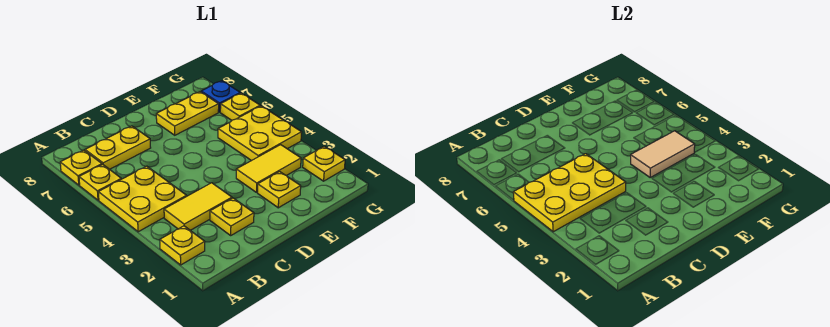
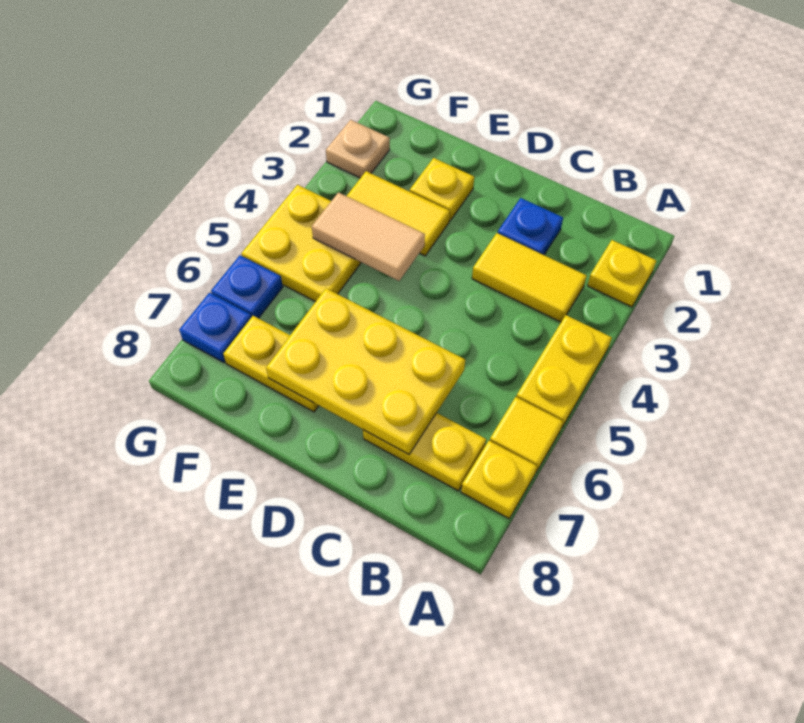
yellow plate A4:B5 level 1 -> yellow plate A4:A5 level 1
yellow plate A4:C5 level 2 -> yellow plate C6:E7 level 2
yellow plate A6 level 1 -> yellow tile A6 level 1
yellow plate C2 level 1 -> blue plate C2 level 1
yellow plate G2 level 1 -> tan plate G2 level 1
yellow plate G6 level 1 -> blue plate G6 level 1

